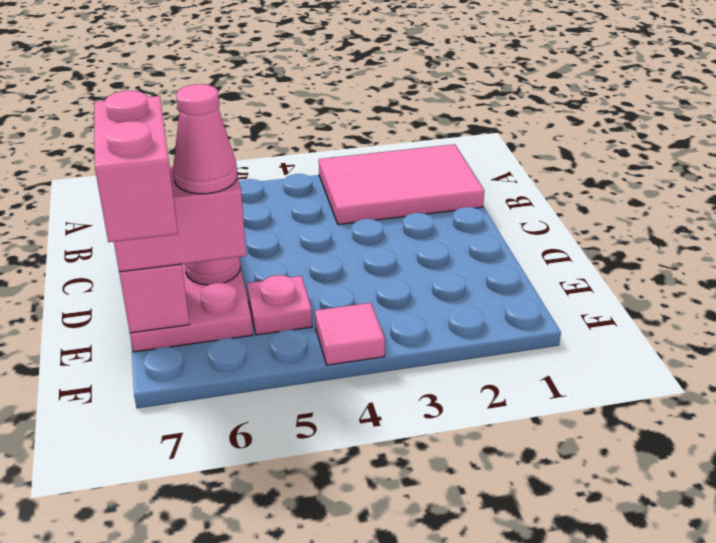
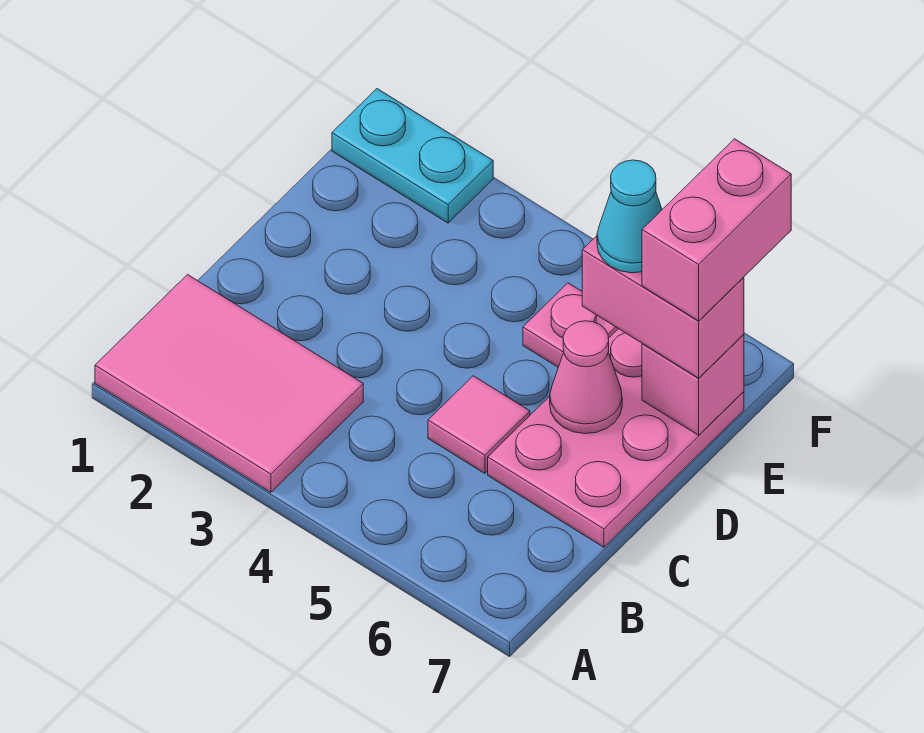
pink cone E6 level 4 -> cyan cone E6 level 4
none -> cyan plate F1:F2 level 1
pink tile F4 level 1 -> pink tile C5 level 1

